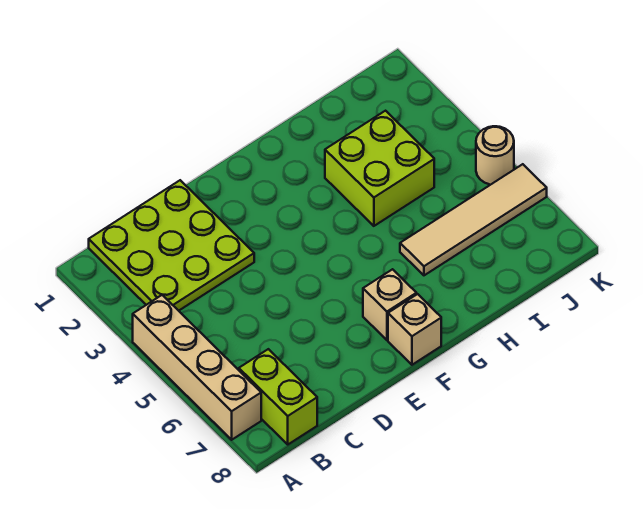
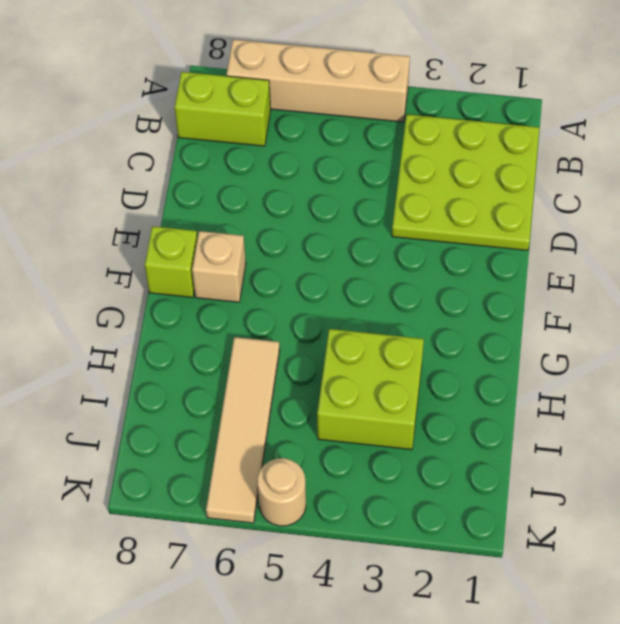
tan brick F8 level 1 -> lime brick F8 level 1

